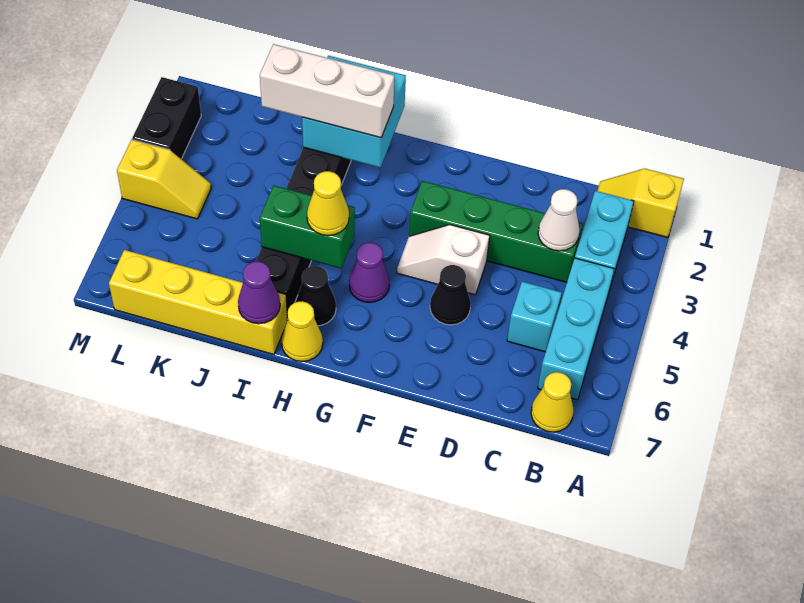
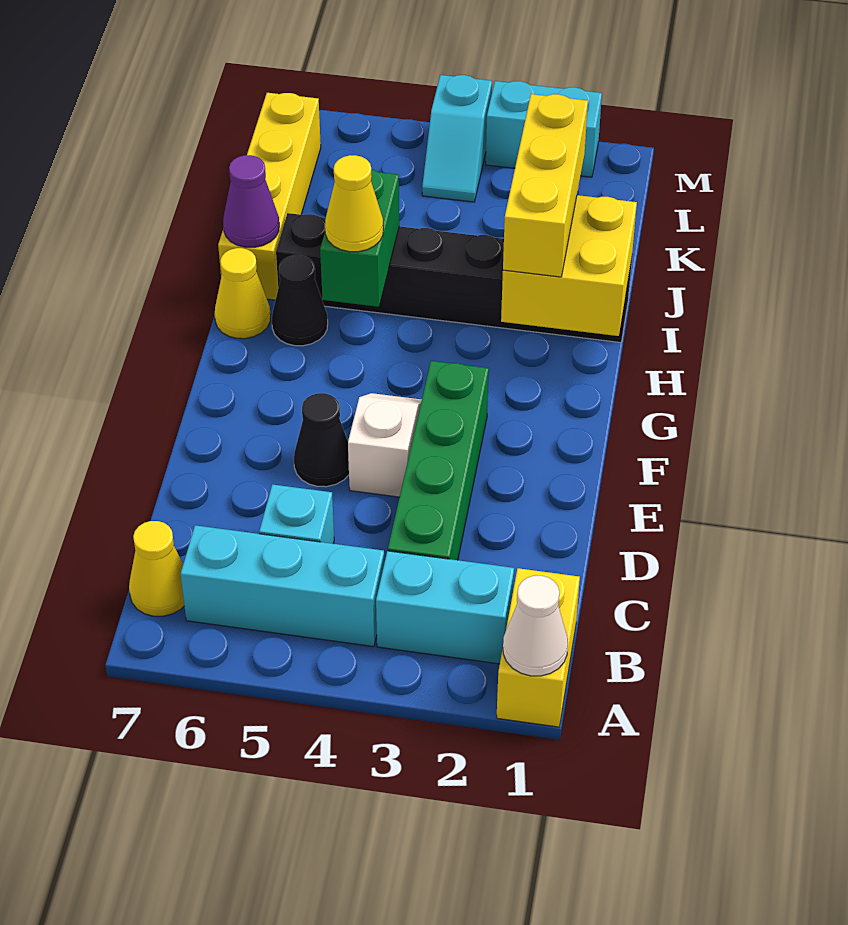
yellow slope A1:B1 level 1 top A -> yellow brick A1:B1 level 1
white cone C3 level 2 -> white cone A1 level 2
purple cone G5 level 1 -> none
cyan brick H1:I2 level 2 -> yellow brick H1:I2 level 2
white brick H2:J2 level 3 -> yellow brick H2:J2 level 3
yellow slope L4:M4 level 1 top M -> cyan slope L4:M4 level 1 top M
black brick M2:M3 level 1 -> cyan brick M2:M3 level 1

